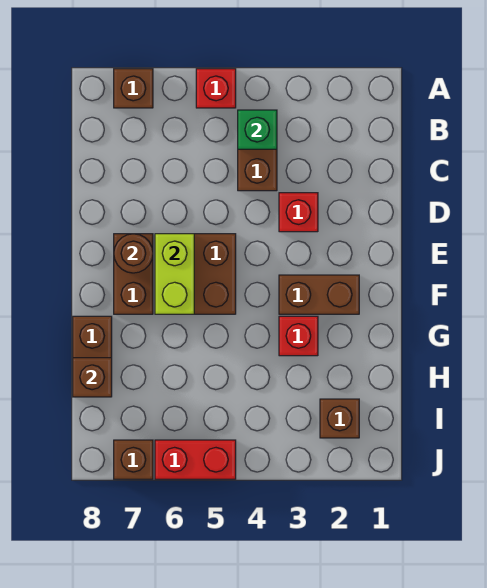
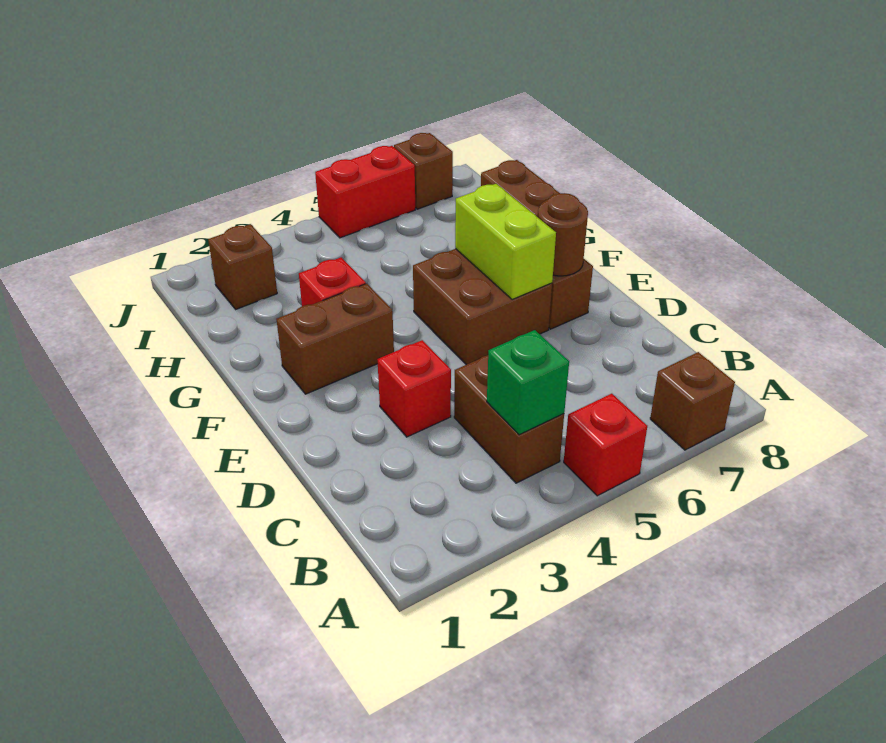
brown brick H8 level 2 -> none

